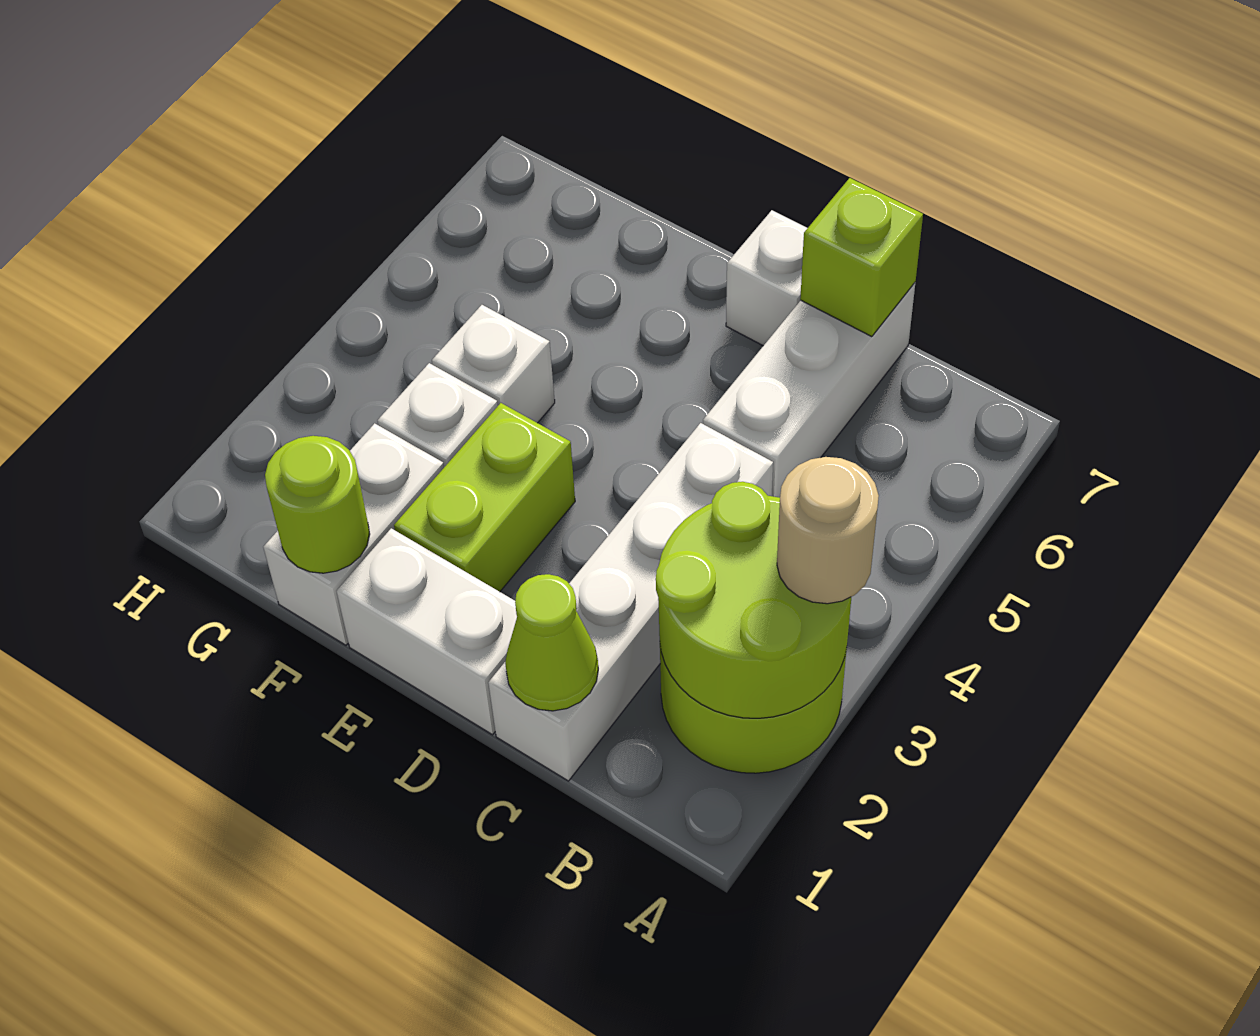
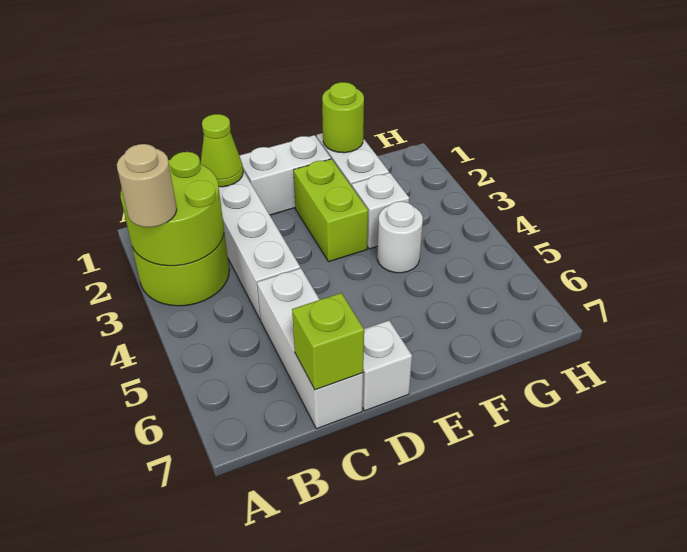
white brick F4 level 1 -> white round brick F4 level 1

